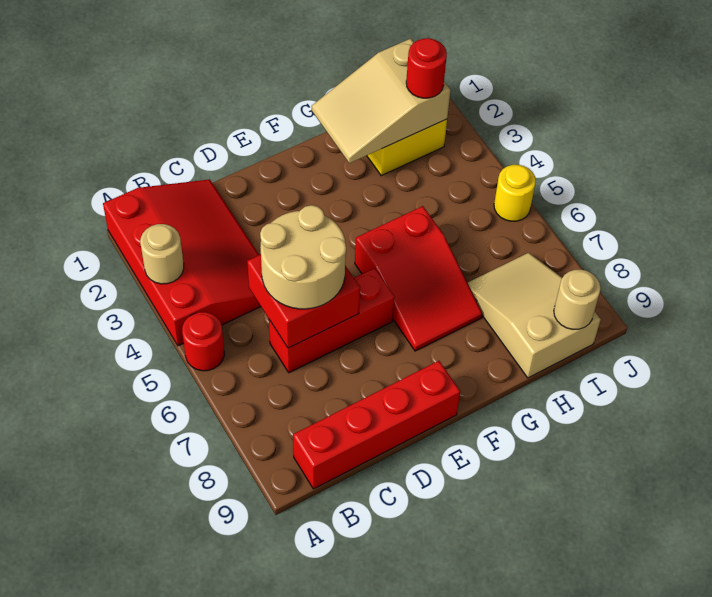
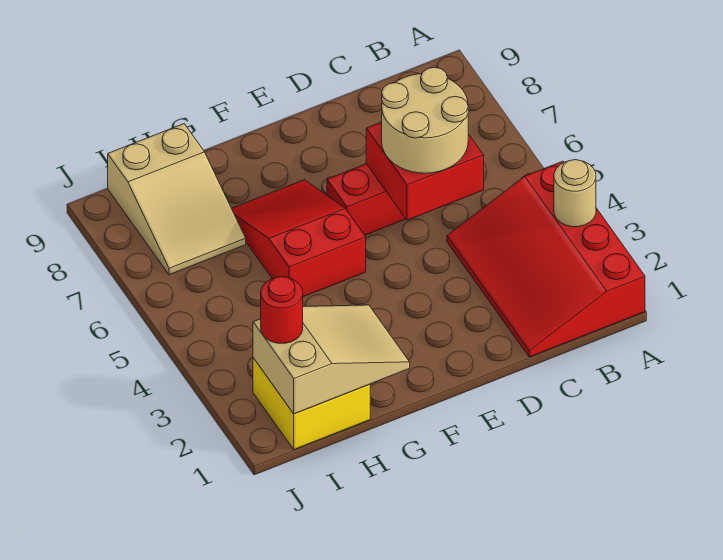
red round brick A5 level 1 -> none
red brick B9:E9 level 1 -> none
tan round brick I9 level 2 -> none
yellow round brick J5 level 1 -> none

